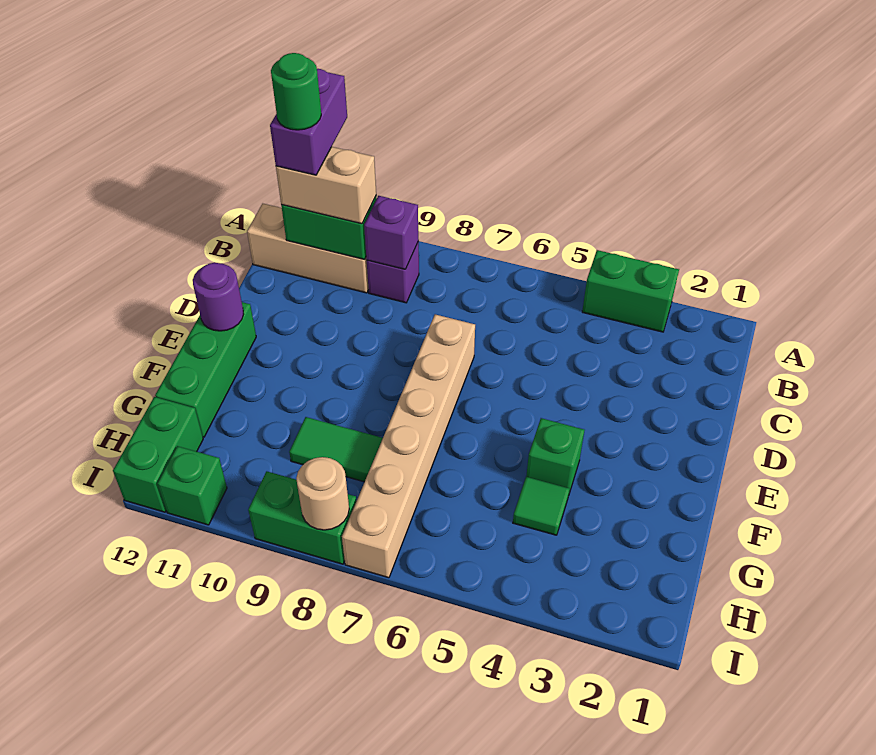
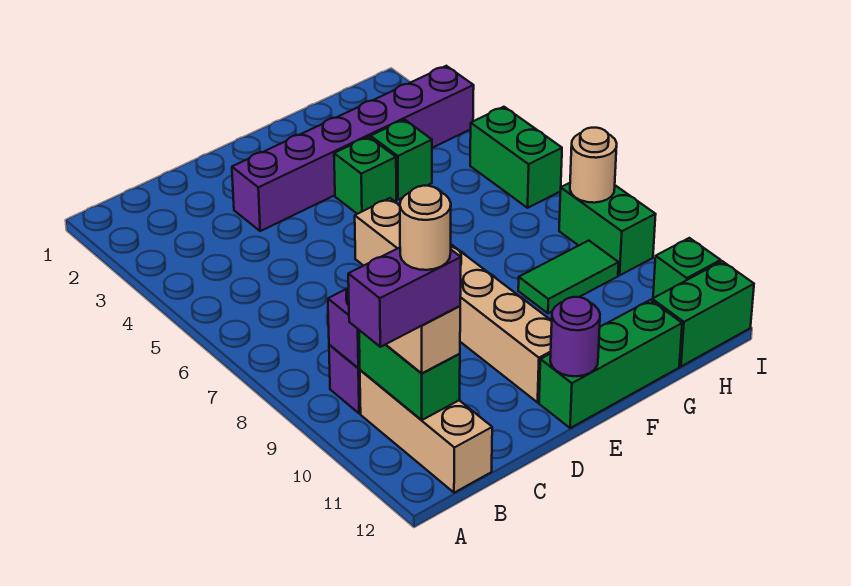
green brick A3:A4 level 1 -> green brick I5:I6 level 1
green round brick B11 level 5 -> tan round brick B11 level 5
none -> purple brick D3:I3 level 1
tan brick D7:I7 level 1 -> tan brick E6:E11 level 1
green tile G4 level 1 -> green brick G4 level 1
green tile G8:G9 level 1 -> green tile G9:H9 level 1

